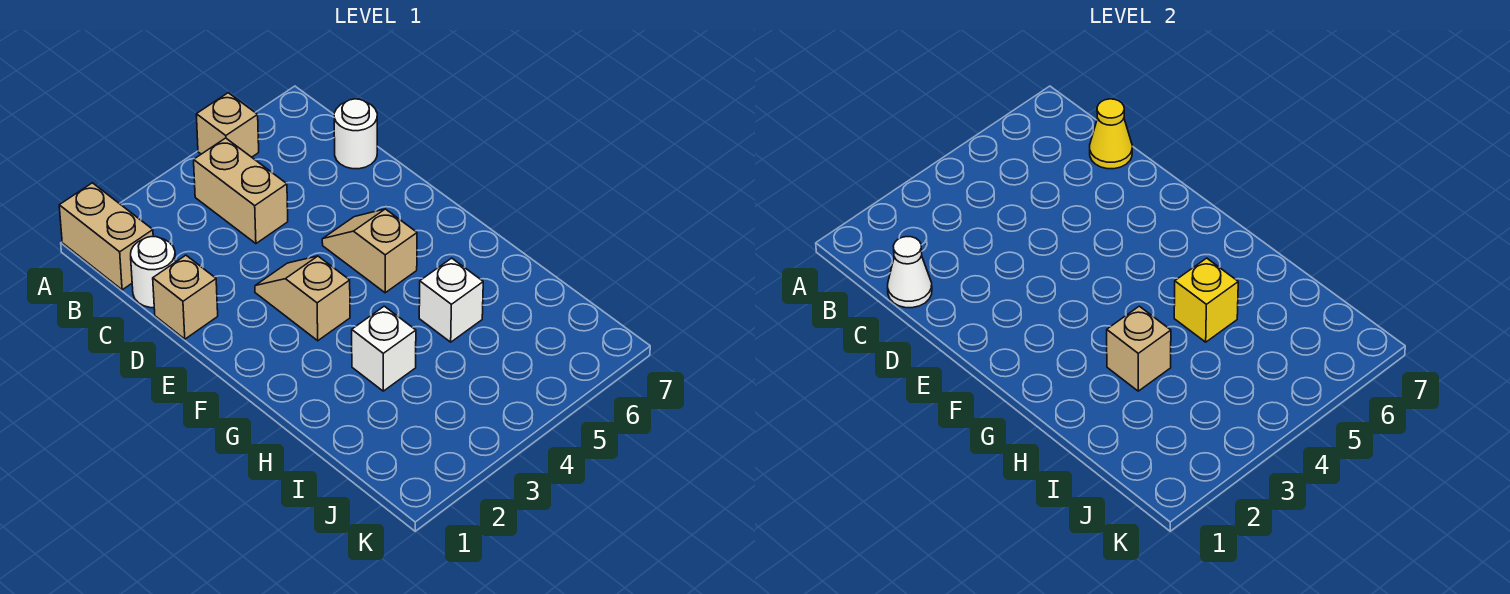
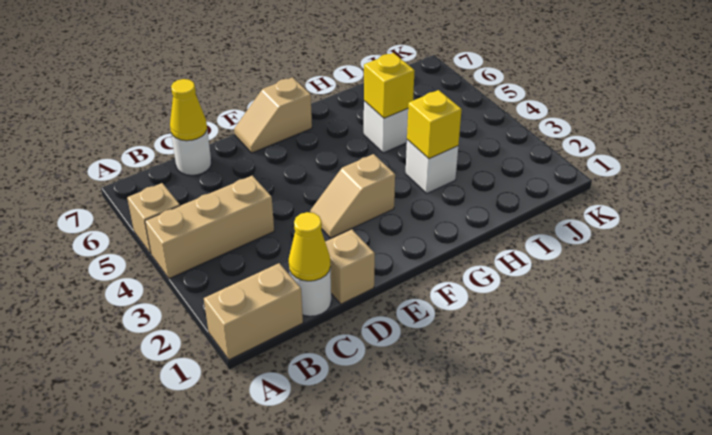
tan brick B4:C4 level 1 -> tan brick A4:C4 level 1
white cone C1 level 2 -> yellow cone C1 level 2
tan slope E5:F5 level 1 top F -> tan slope E7:F7 level 1 top F
tan brick H3 level 2 -> yellow brick H3 level 2

